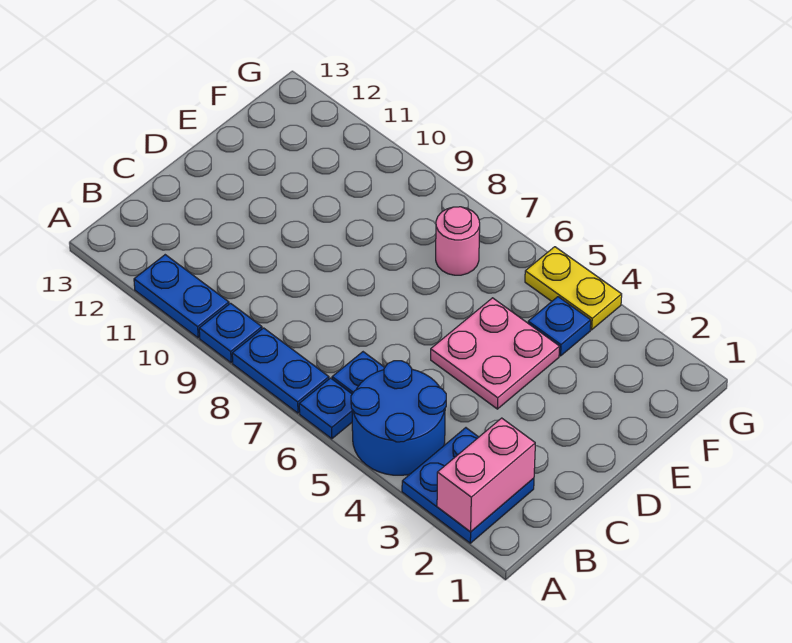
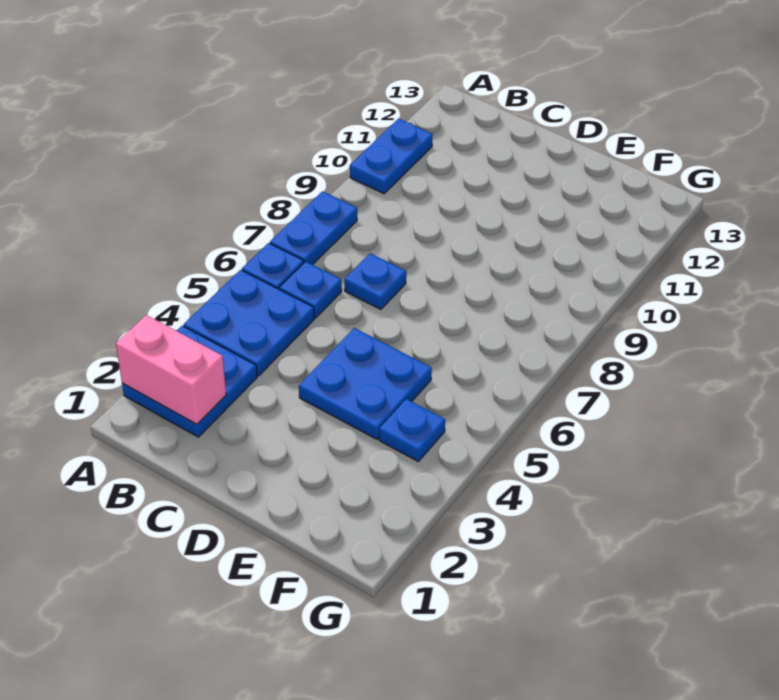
blue round brick A4:B5 level 1 -> blue plate A4:B5 level 1
blue plate A9 level 1 -> blue plate C7 level 1
pink plate D4:E5 level 1 -> blue plate D4:E5 level 1
pink round brick F7 level 1 -> none
yellow plate G4:G5 level 1 -> none

